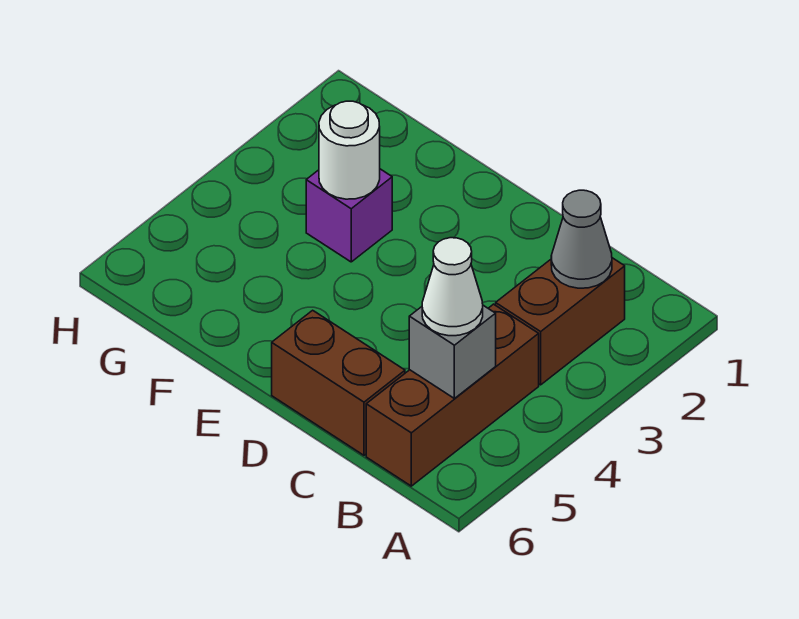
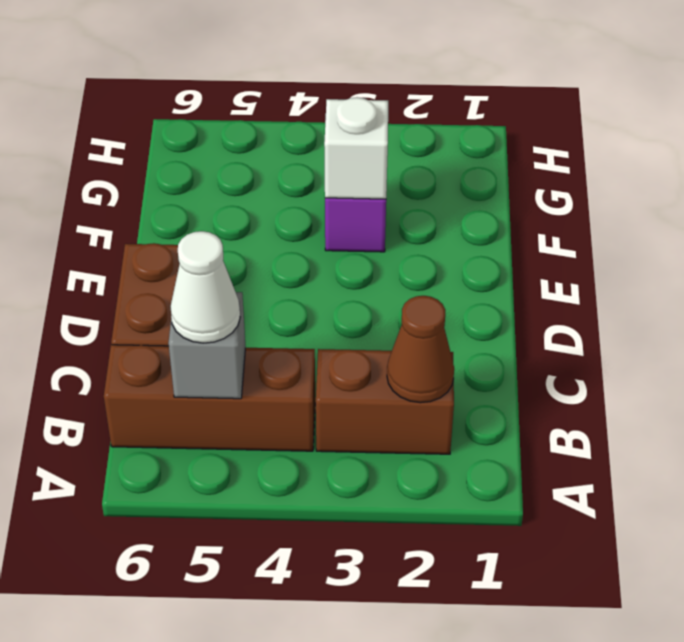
grey cone B2 level 2 -> brown cone B2 level 2
white round brick F3 level 2 -> white brick F3 level 2

